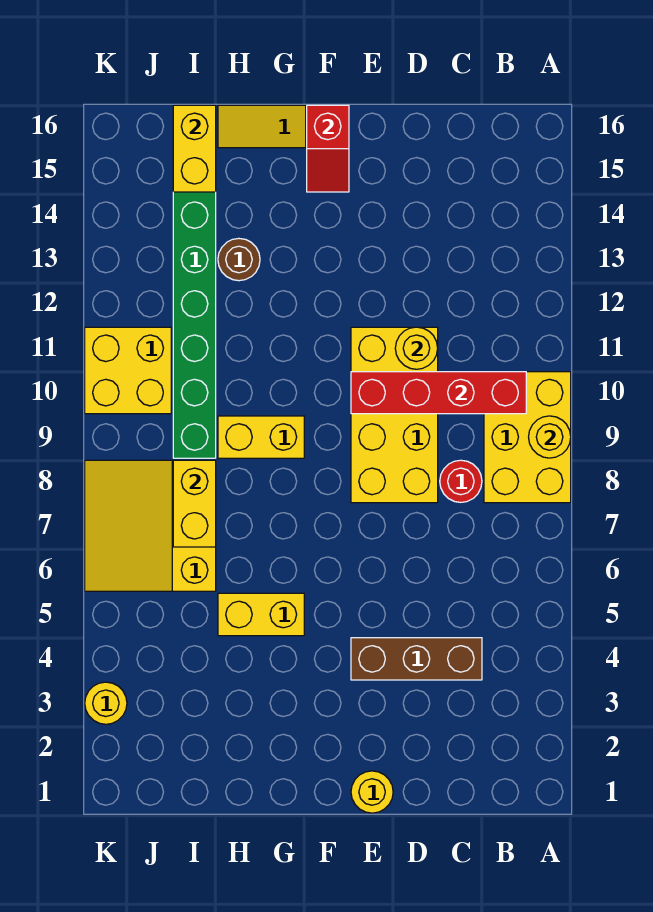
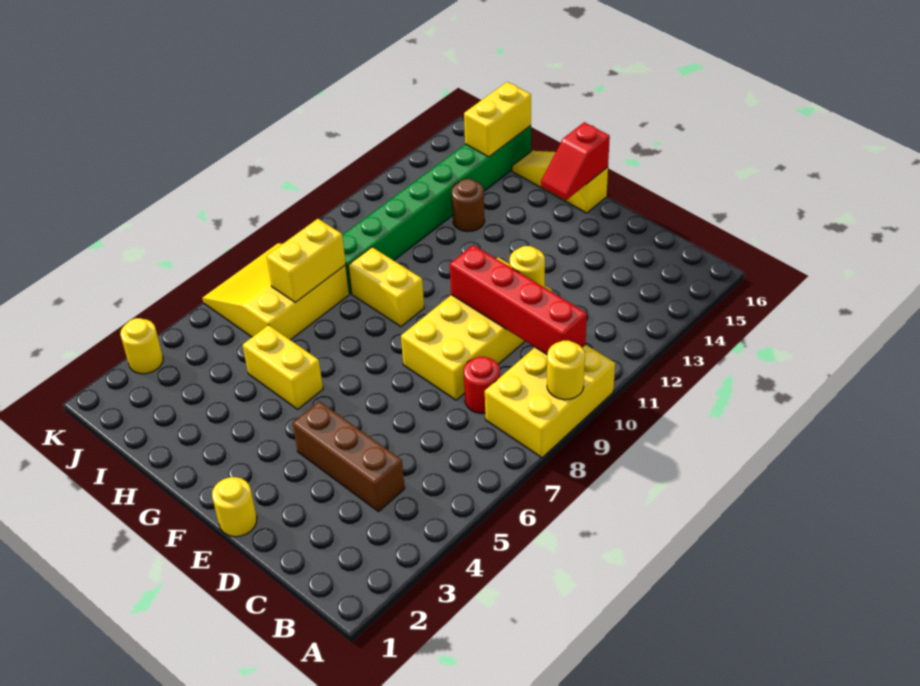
yellow brick J10:K11 level 1 -> none

